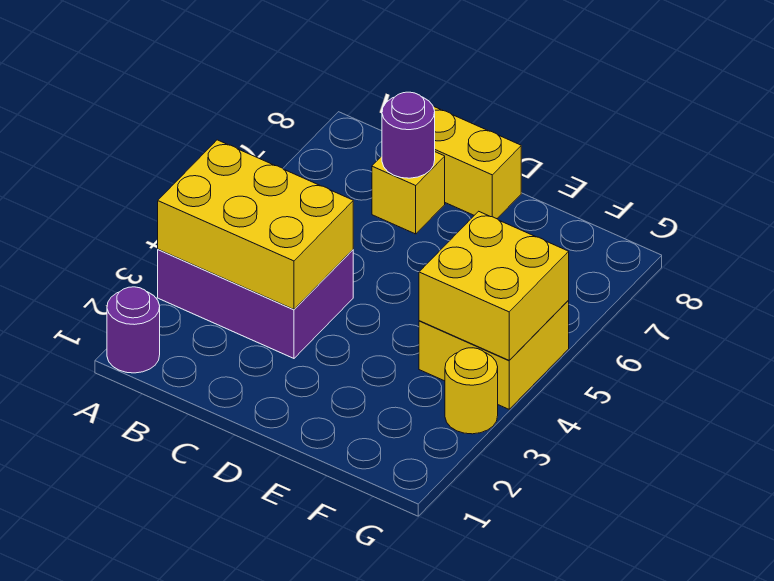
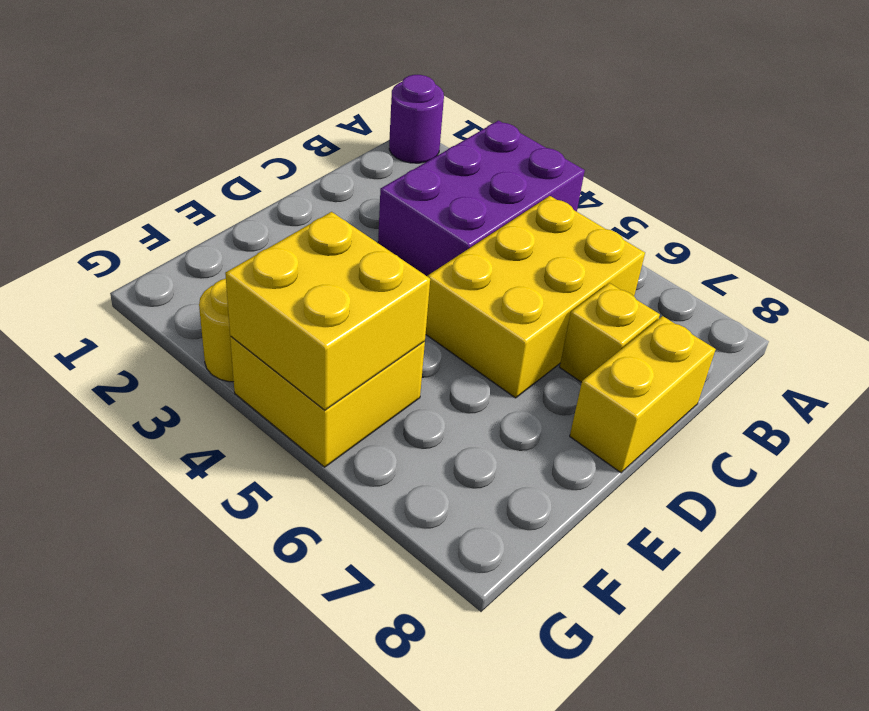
yellow brick A3:C4 level 2 -> yellow brick B5:D6 level 1
purple round brick C7 level 2 -> none

